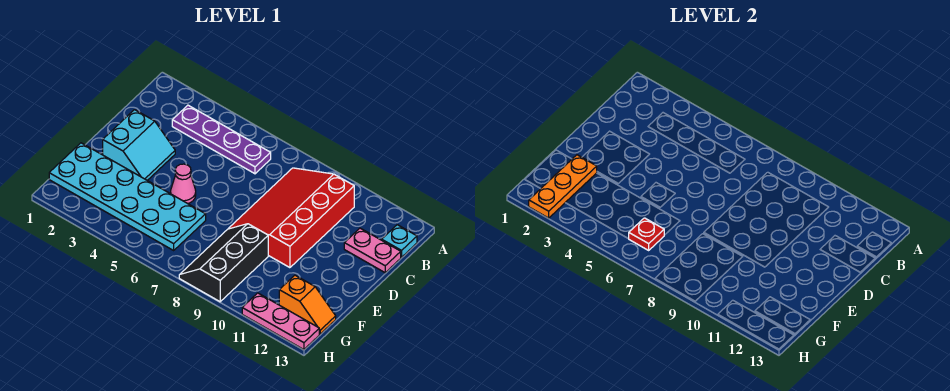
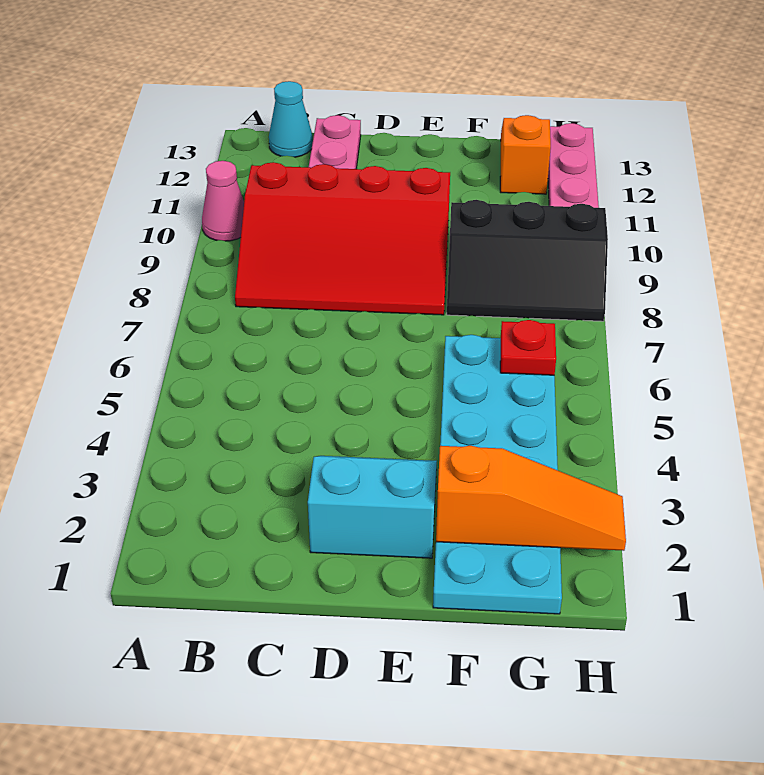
purple plate B3:B6 level 1 -> none
cyan plate B13 level 1 -> cyan cone B13 level 1
pink cone E5 level 1 -> pink cone A10 level 1
orange plate F2:H2 level 2 -> orange slope F2:H2 level 2 top F

